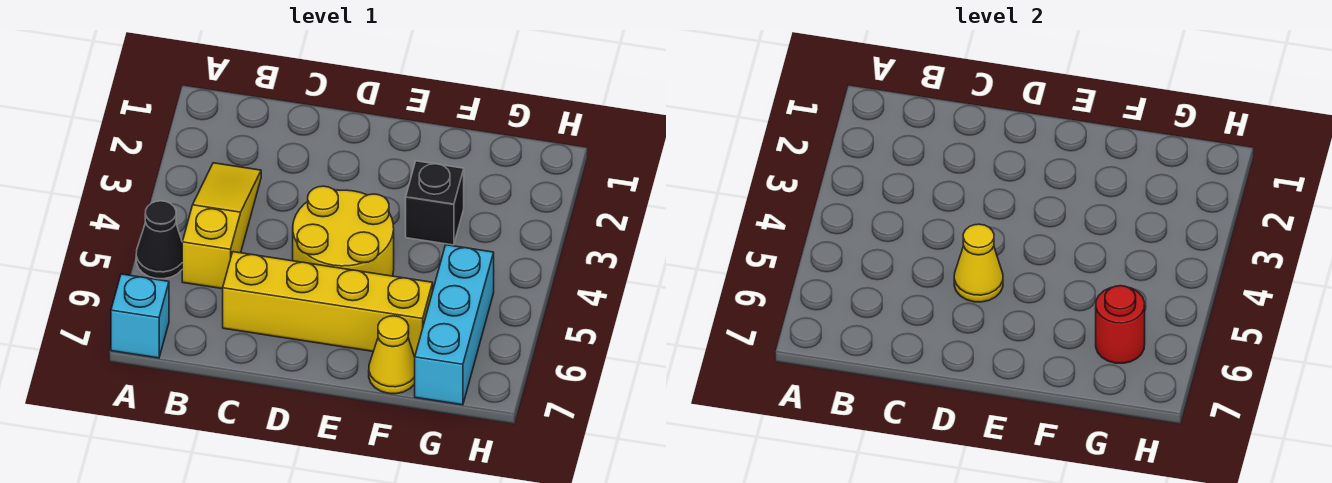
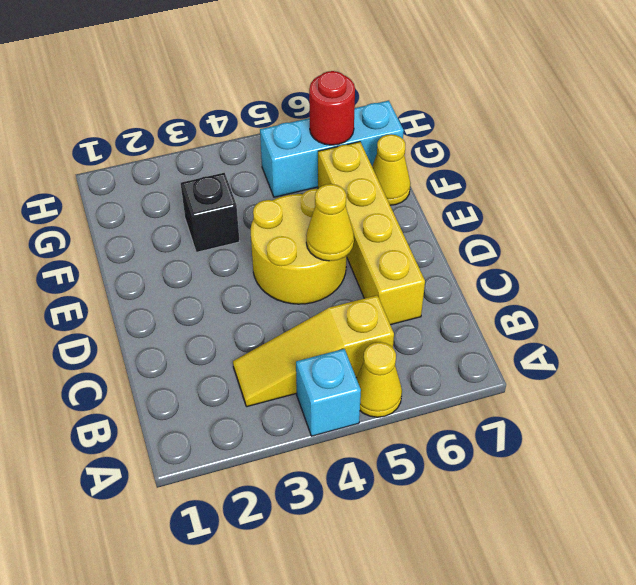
black cone A5 level 1 -> yellow cone A5 level 1
cyan brick A7 level 1 -> cyan brick A4 level 1

